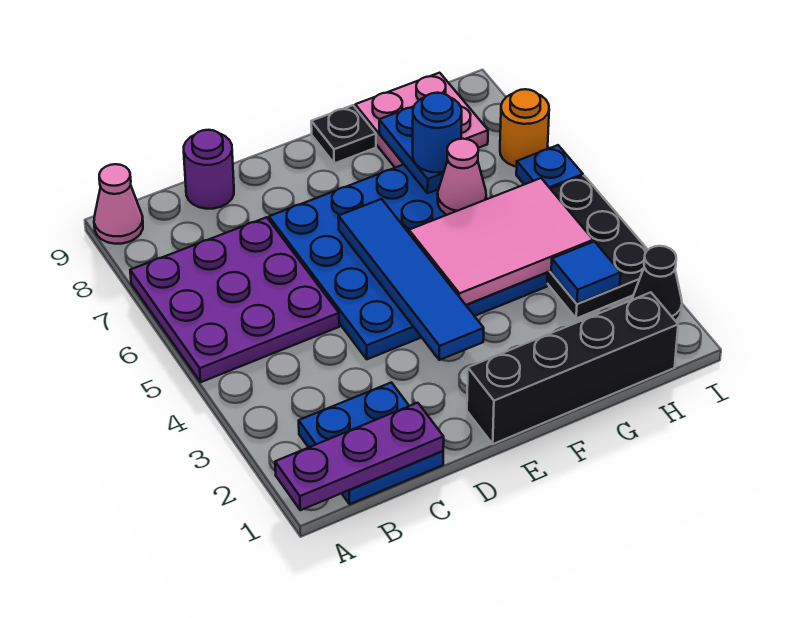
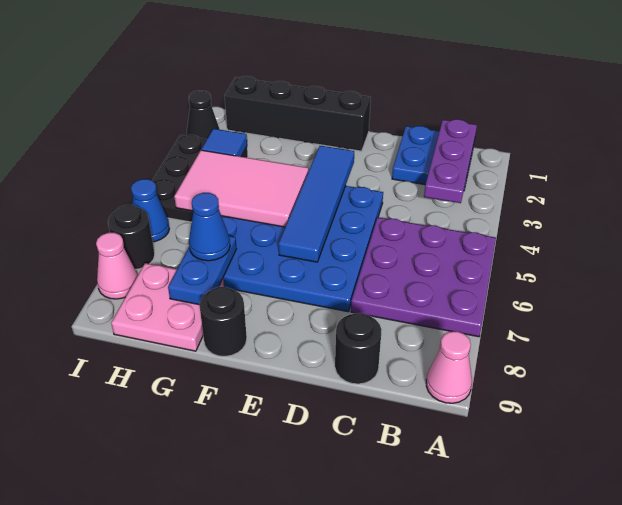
purple plate A1:C1 level 2 -> purple plate B1:B3 level 2
purple round brick C9 level 1 -> black round brick C9 level 1
black plate F9 level 1 -> black round brick F9 level 1
pink cone G6 level 2 -> pink cone I8 level 1
blue round brick G7 level 3 -> blue cone G7 level 3
blue plate I6 level 1 -> blue cone I6 level 1
orange round brick I7 level 1 -> black round brick I7 level 1

